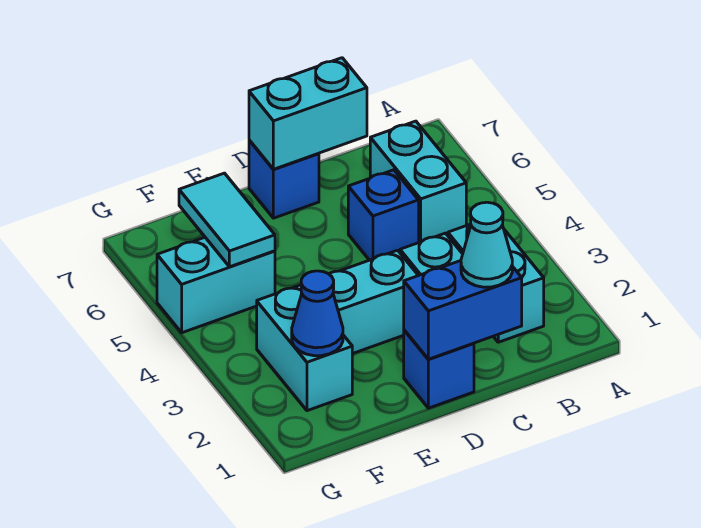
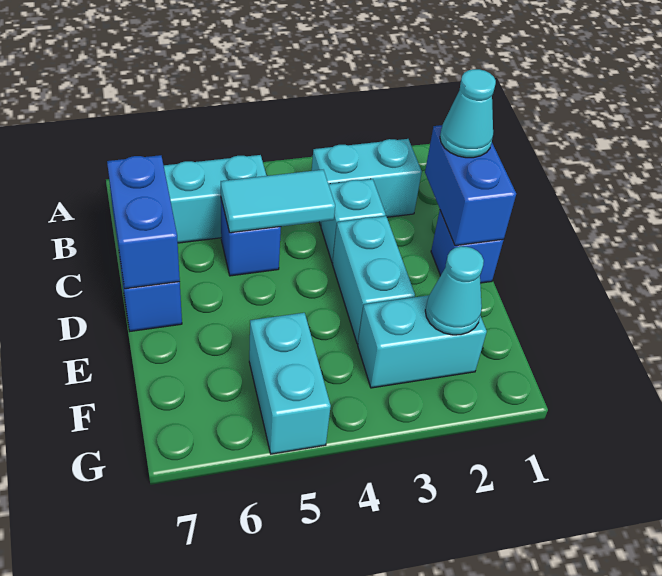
cyan brick C7:D7 level 2 -> blue brick C7:D7 level 2
blue cone F2 level 2 -> cyan cone F2 level 2
cyan tile F5:F6 level 2 -> cyan tile C4:C5 level 2

